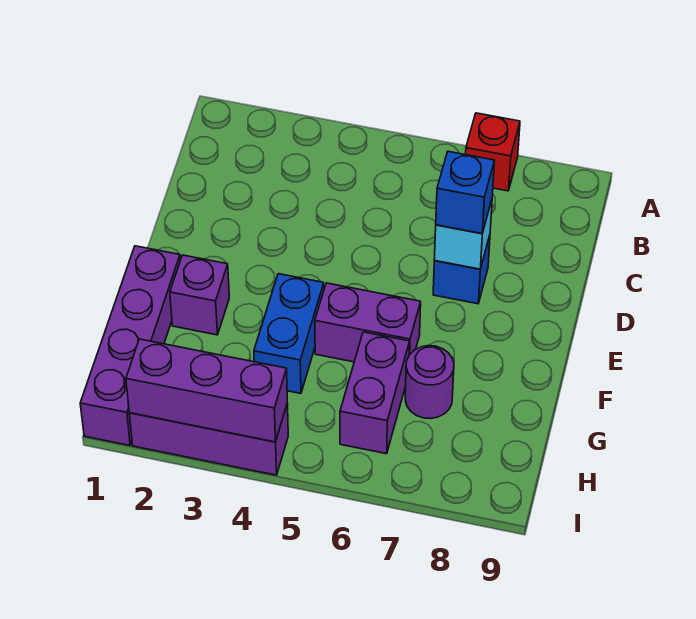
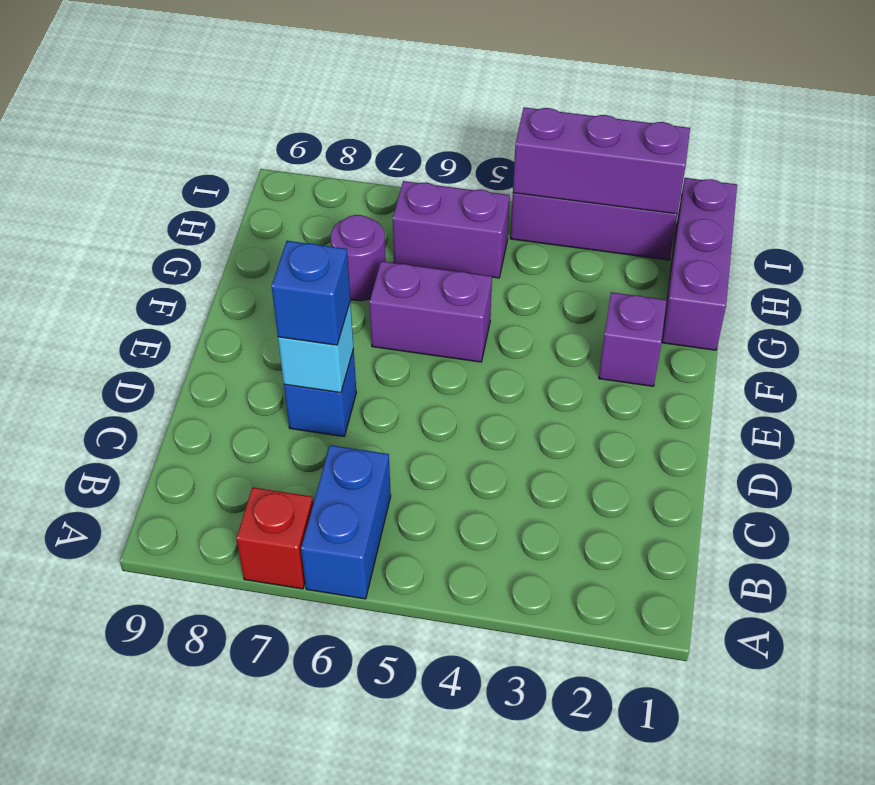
purple brick F1:I1 level 1 -> purple brick G1:I1 level 1
blue brick F4:G4 level 1 -> blue brick A6:B6 level 1
purple brick G6:H6 level 1 -> purple brick H5:H6 level 1

